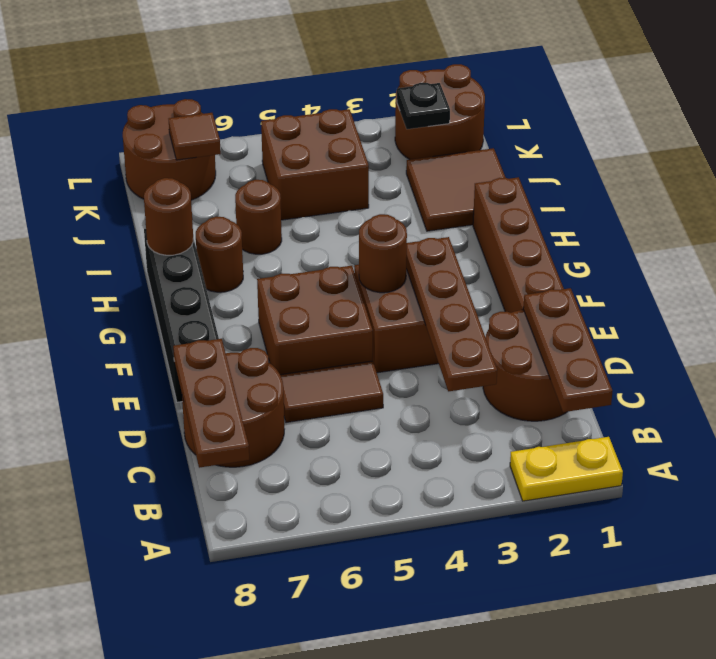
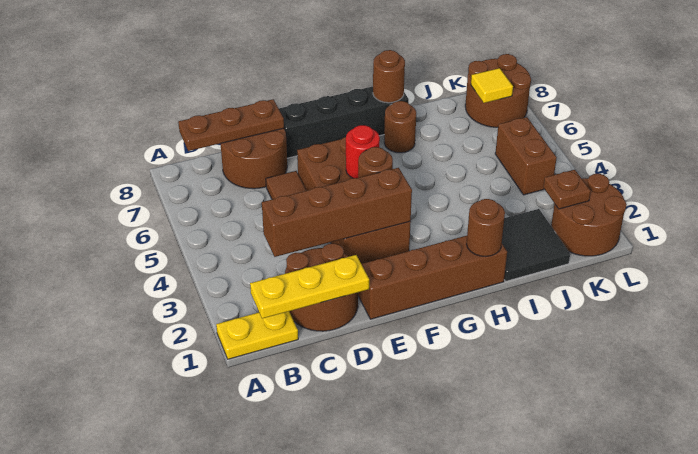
yellow plate A1:A2 level 1 -> yellow plate A1:B1 level 1
brown plate B1:D1 level 2 -> yellow plate B1:D1 level 2
brown plate C3:F3 level 2 -> brown brick C3:F3 level 2
none -> red round brick F5 level 2
brown tile I1:J2 level 1 -> black tile I1:J2 level 1
brown round brick I6 level 1 -> brown round brick H1 level 2
brown brick J4:K5 level 1 -> brown brick K4:K5 level 1
black plate K2 level 2 -> brown plate K2 level 2
brown tile K7 level 2 -> yellow tile K7 level 2

